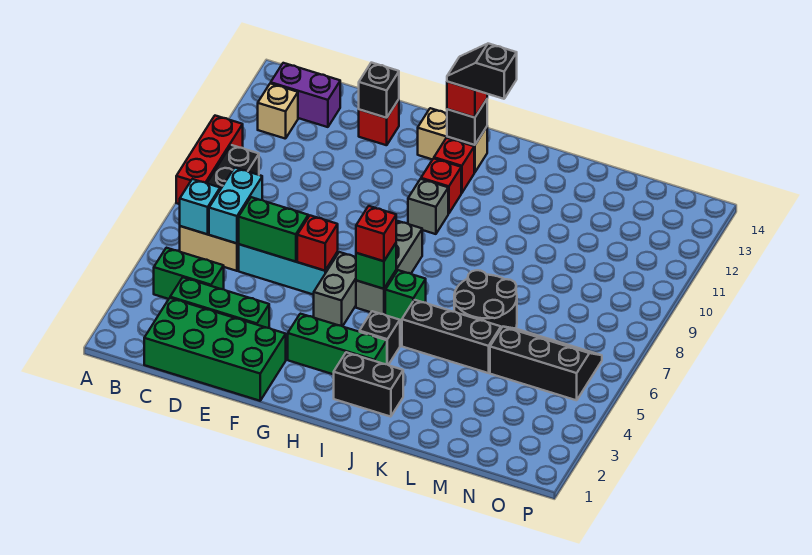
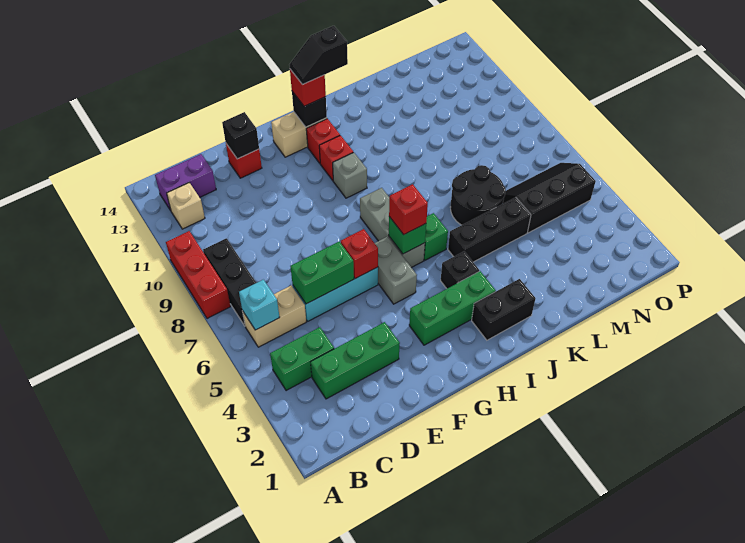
green brick C1:F2 level 1 -> none
cyan brick C6:C7 level 2 -> none

